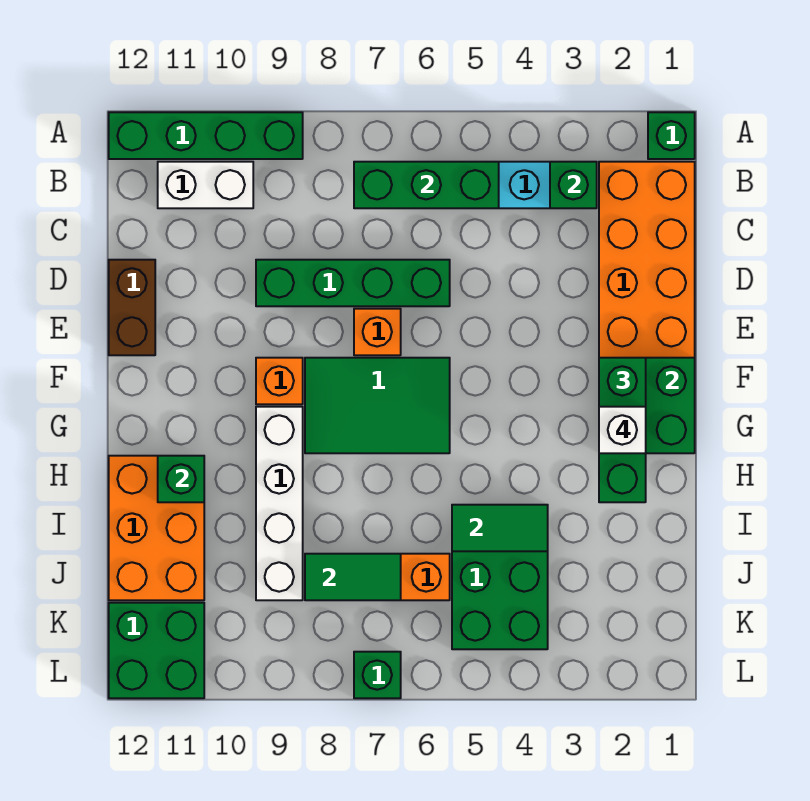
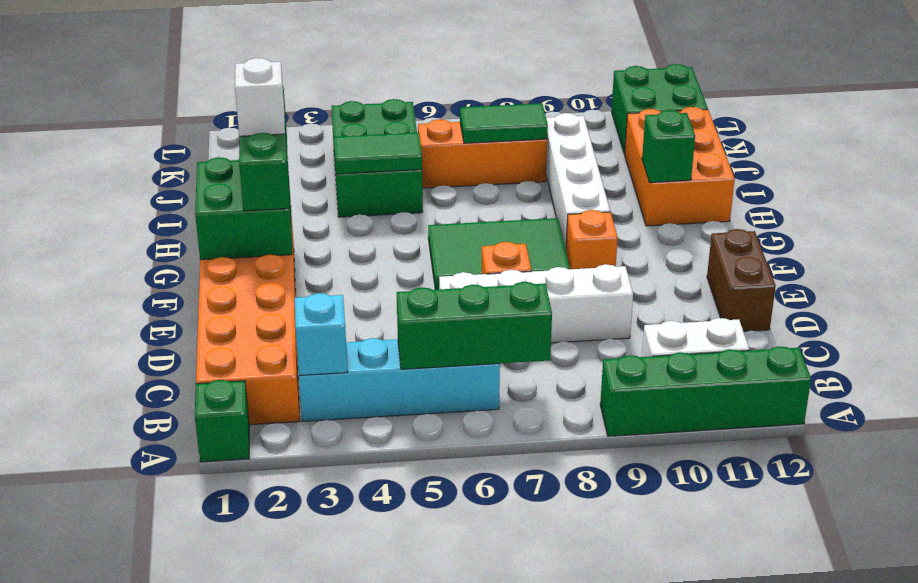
green brick B3 level 2 -> cyan brick B3 level 2
green brick D6:D9 level 1 -> white brick D6:D9 level 1
green brick L7 level 1 -> none

